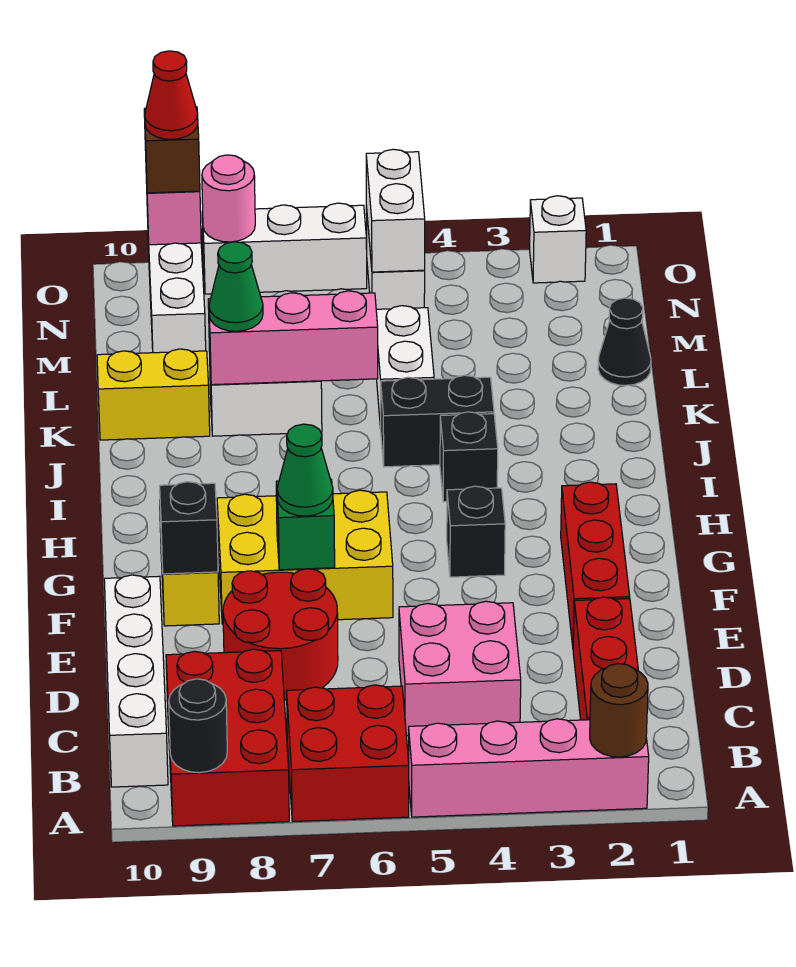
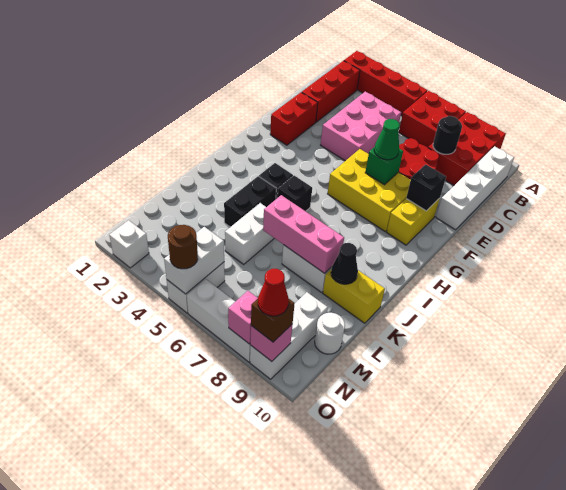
pink brick A2:A5 level 1 -> red brick A2:A5 level 1
brown round brick A2 level 2 -> brown round brick O5 level 3
black round brick A9 level 2 -> black round brick C8 level 2
pink brick C4:D5 level 1 -> pink brick C4:E5 level 1
red brick E2:G2 level 1 -> red brick E2:F2 level 1
black brick G4 level 1 -> black brick I5 level 1
black brick J4:J5 level 1 -> black brick J4:K4 level 1
green cone K8 level 3 -> none
black cone L1 level 1 -> black cone K9 level 2
none -> white round brick M10 level 1
pink round brick O8 level 2 -> pink brick O8 level 2

